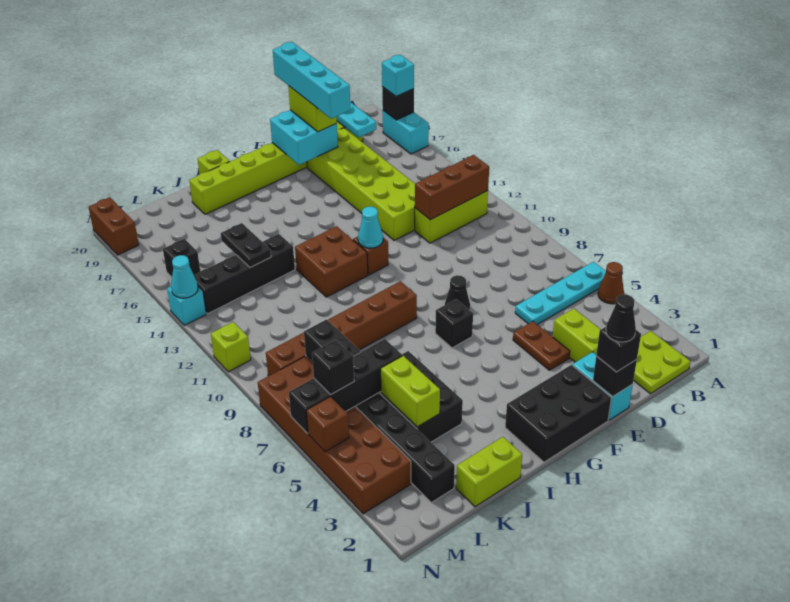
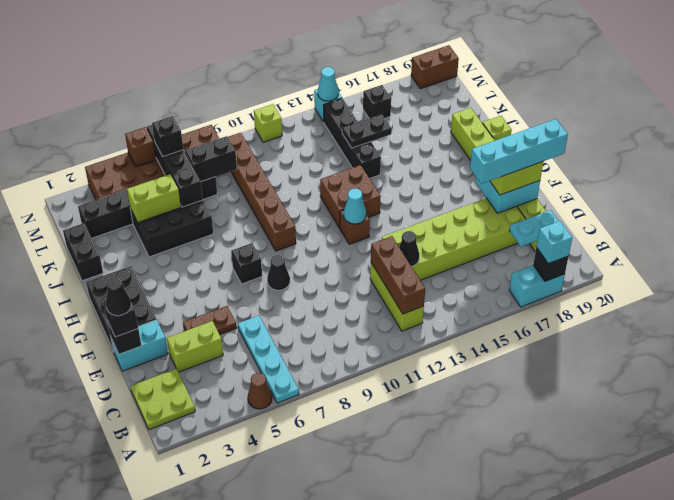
none -> black cone D13 level 2
lime brick J1:K1 level 1 -> black brick J1:K1 level 1

